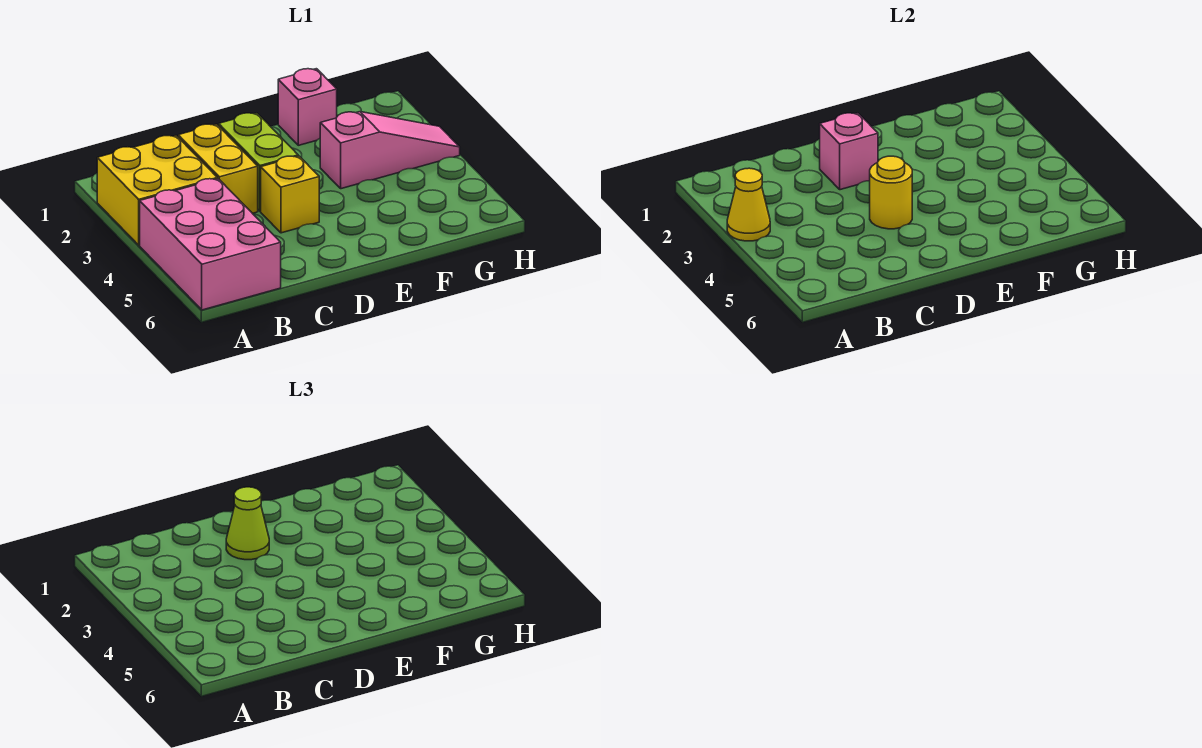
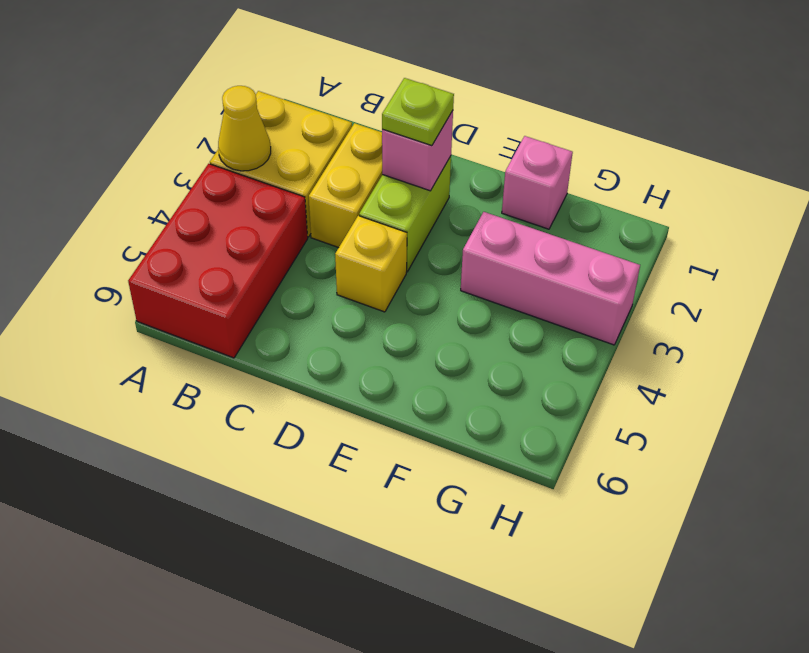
pink brick A4:B6 level 1 -> red brick A4:B6 level 1
lime cone D2 level 3 -> lime plate D2 level 3
yellow round brick D4 level 2 -> none
pink slope F3:H3 level 1 top F -> pink brick F3:H3 level 1

